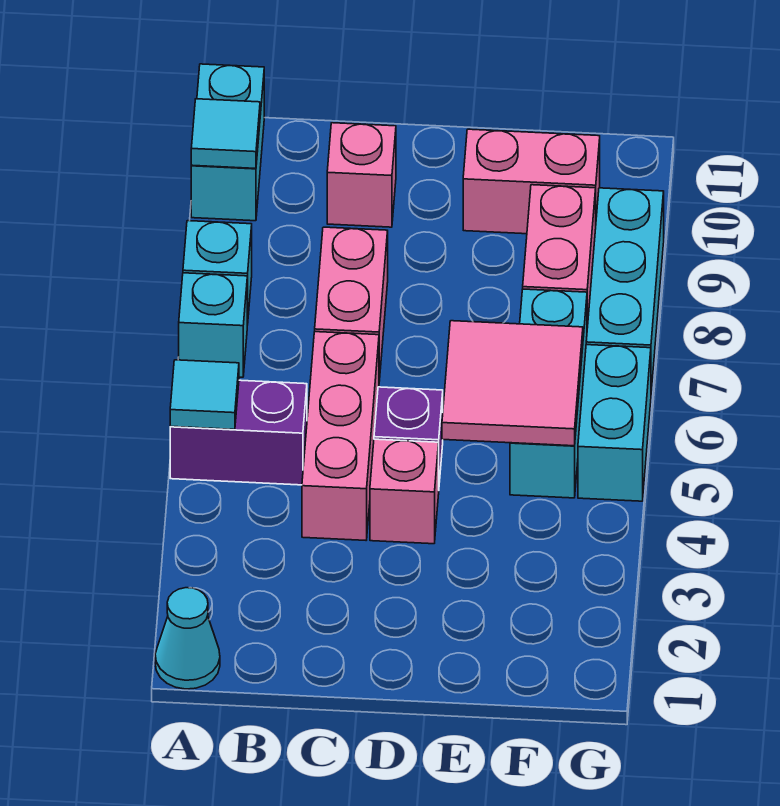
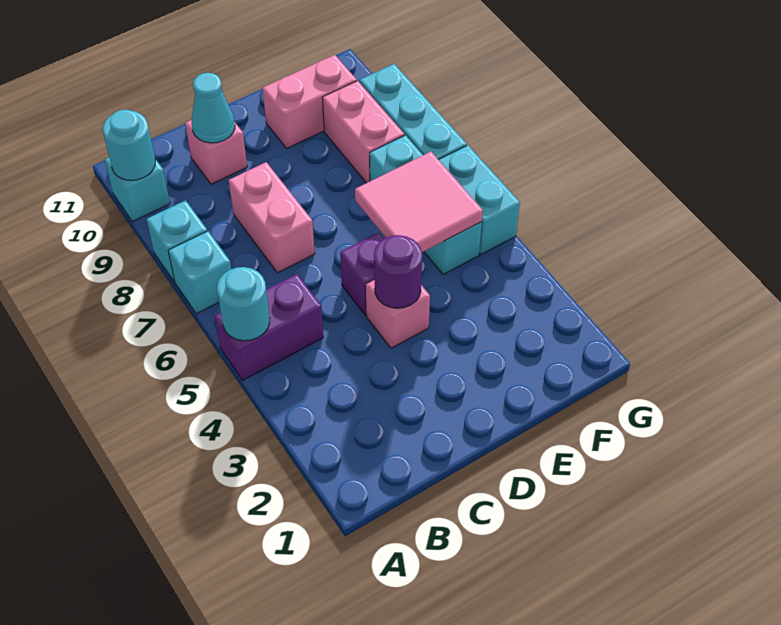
cyan cone A1 level 1 -> cyan cone C10 level 2
cyan tile A5 level 2 -> cyan round brick A5 level 2
cyan brick A10:A11 level 1 -> cyan brick A10 level 1
cyan tile A10 level 2 -> cyan round brick A10 level 2
pink brick C4:C6 level 1 -> none
none -> purple round brick D4 level 2

